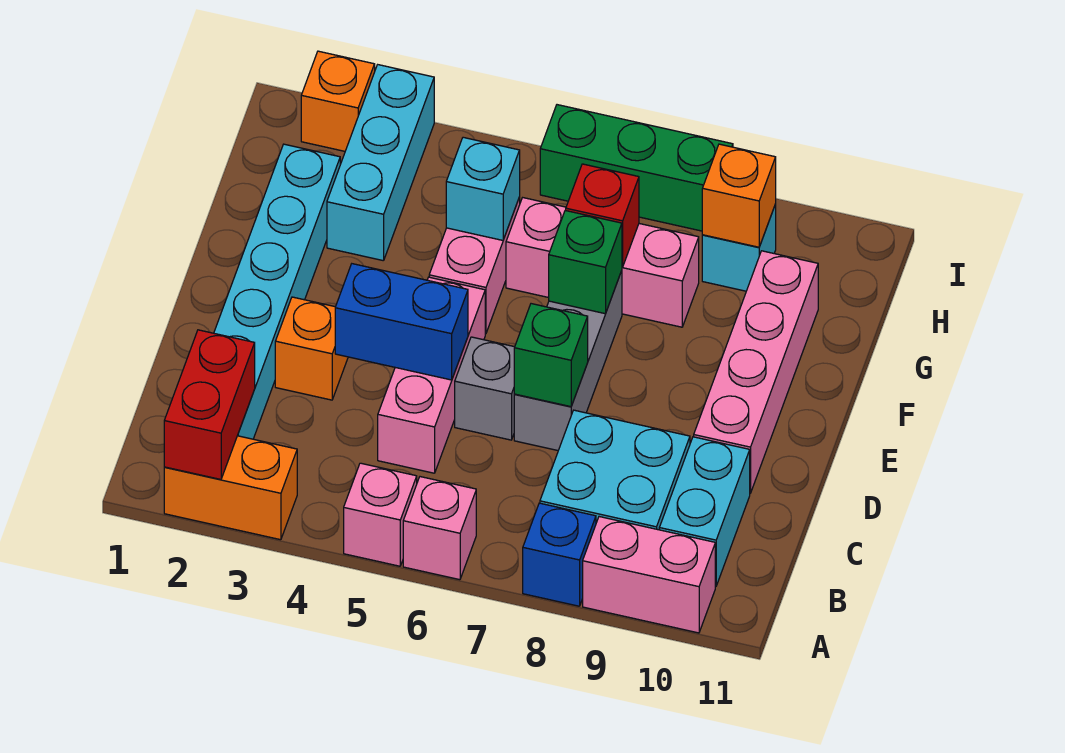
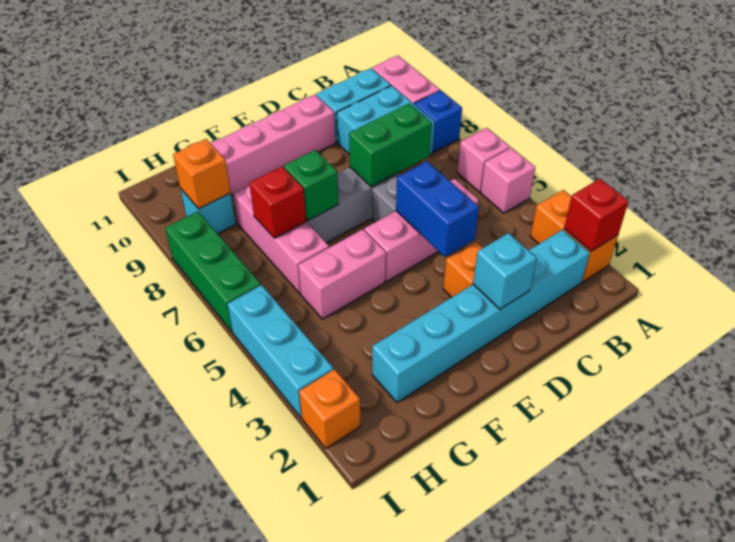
red brick A2:B2 level 2 -> red brick A2 level 2
green brick D7 level 2 -> green brick C7:D7 level 2
cyan brick G3:I3 level 1 -> cyan brick I3:I5 level 1
cyan brick G5 level 2 -> cyan brick D2 level 2

